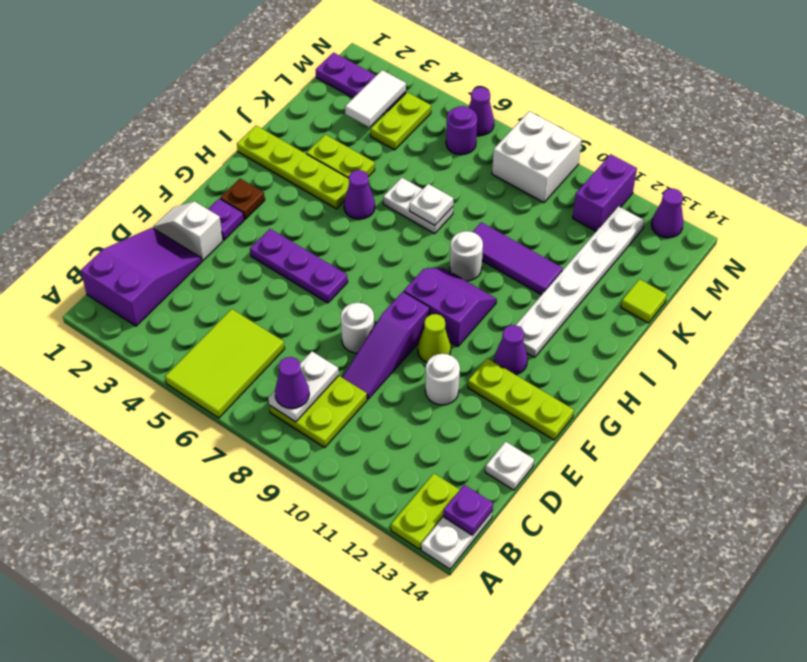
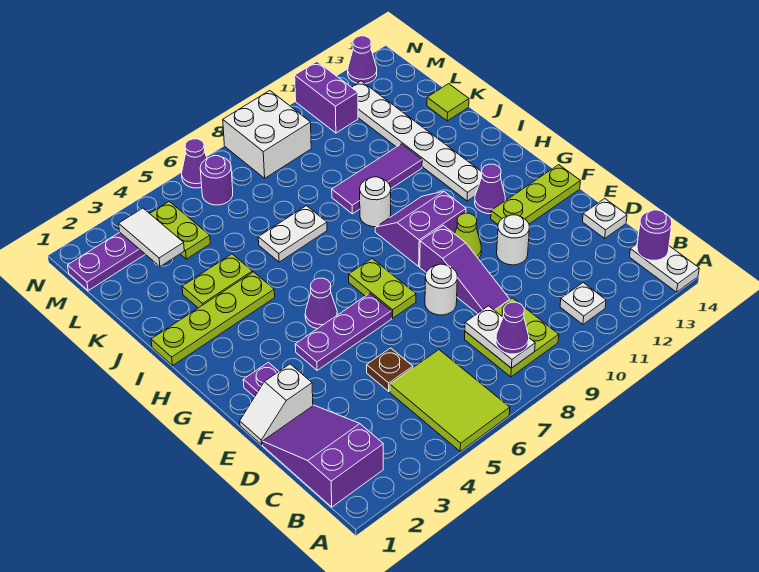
lime plate A13:B13 level 1 -> lime plate F7:G7 level 1
purple plate B14 level 2 -> purple round brick B14 level 2
brown plate G2 level 1 -> brown plate D5 level 1
purple cone I5 level 1 -> purple cone G5 level 1
white plate J7 level 2 -> white plate B11 level 1

